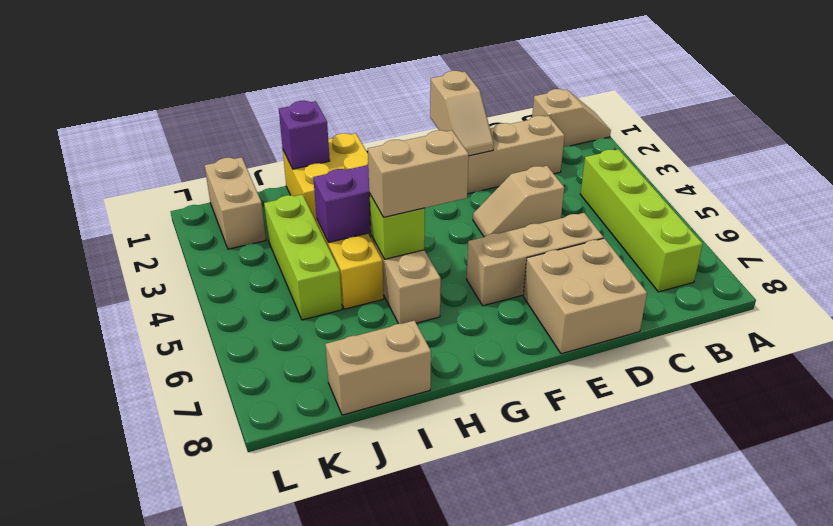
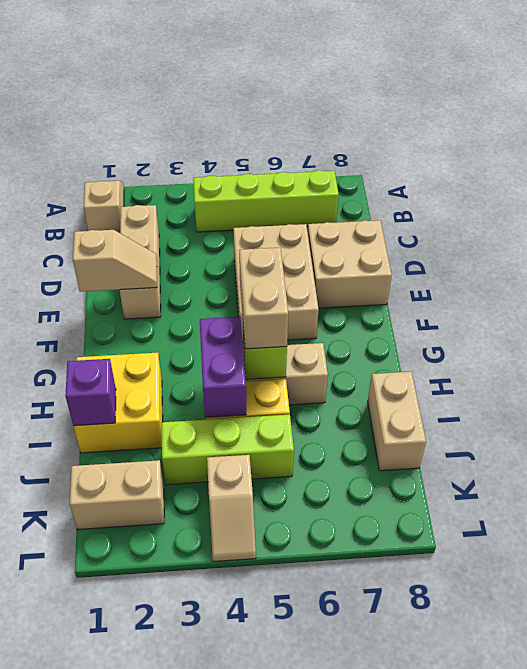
tan slope D4:E4 level 1 top D -> tan slope K4:L4 level 1 top K
tan brick D6:F6 level 1 -> tan brick D5:F6 level 1

